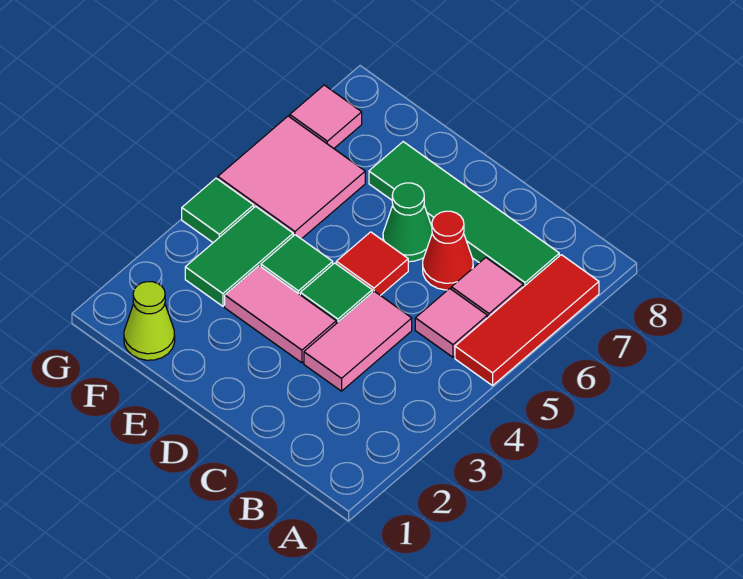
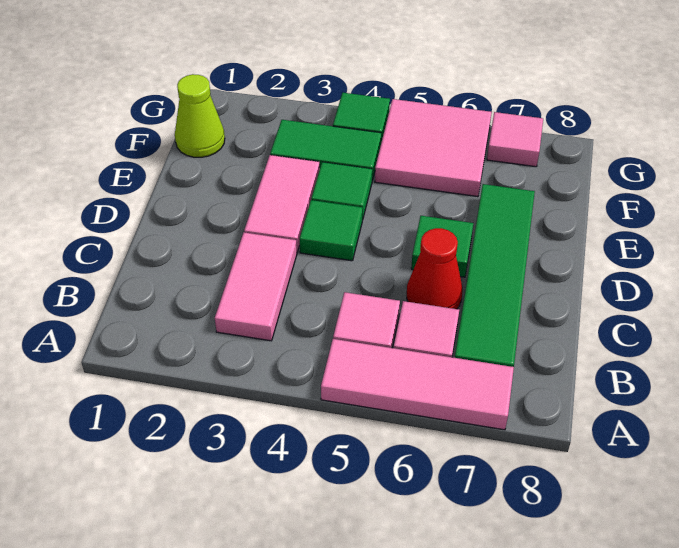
red tile A5:A7 level 1 -> pink tile A5:A7 level 1
pink tile C3:C4 level 1 -> pink tile B3:C3 level 1
red tile D5 level 1 -> none
green cone D6 level 1 -> green tile D6 level 1

